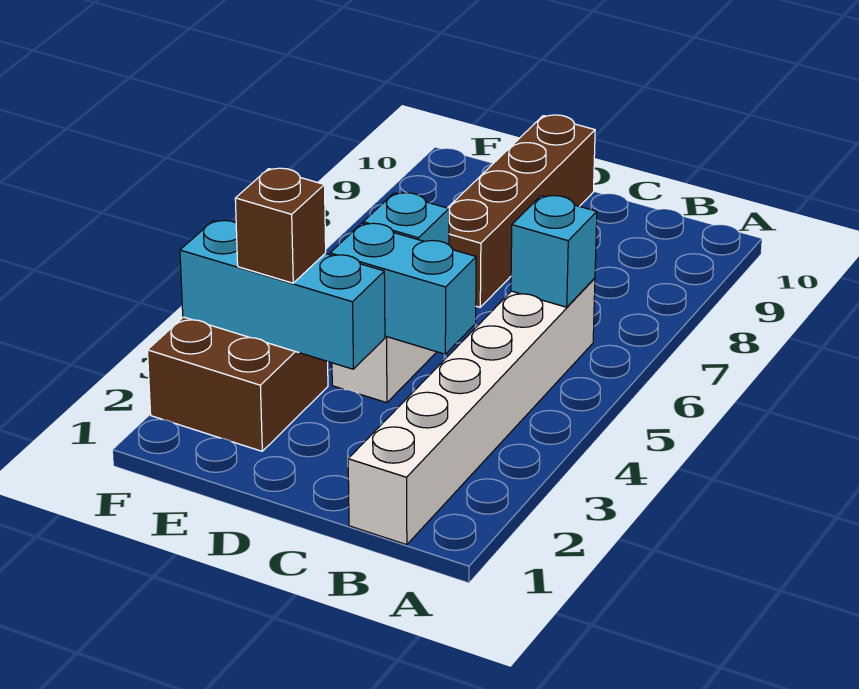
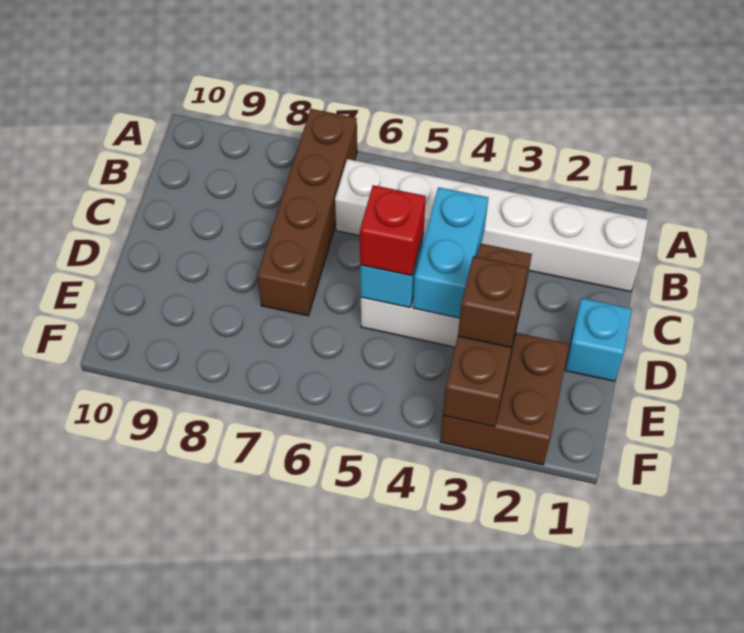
cyan brick B6 level 2 -> cyan brick D1 level 1
cyan brick D3:F3 level 2 -> brown brick D3:F3 level 2
none -> red brick D5 level 3
brown brick D7:D10 level 1 -> brown brick A7:D7 level 1

